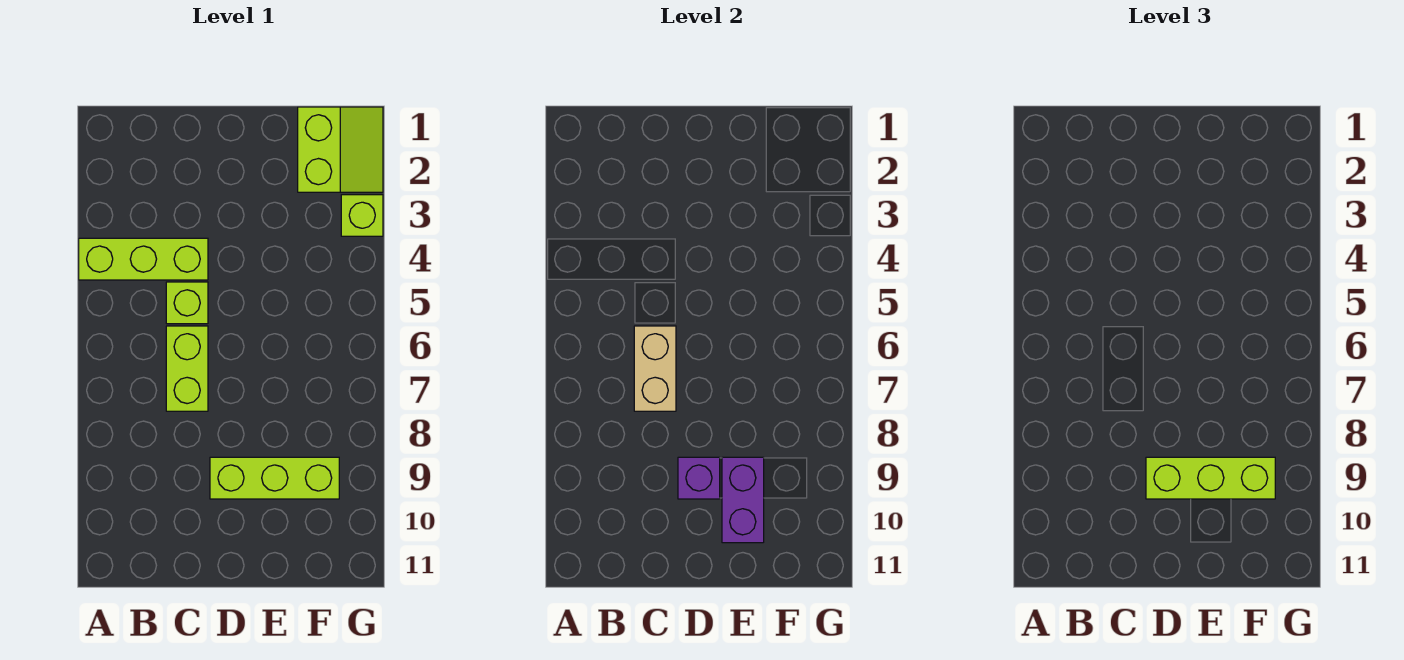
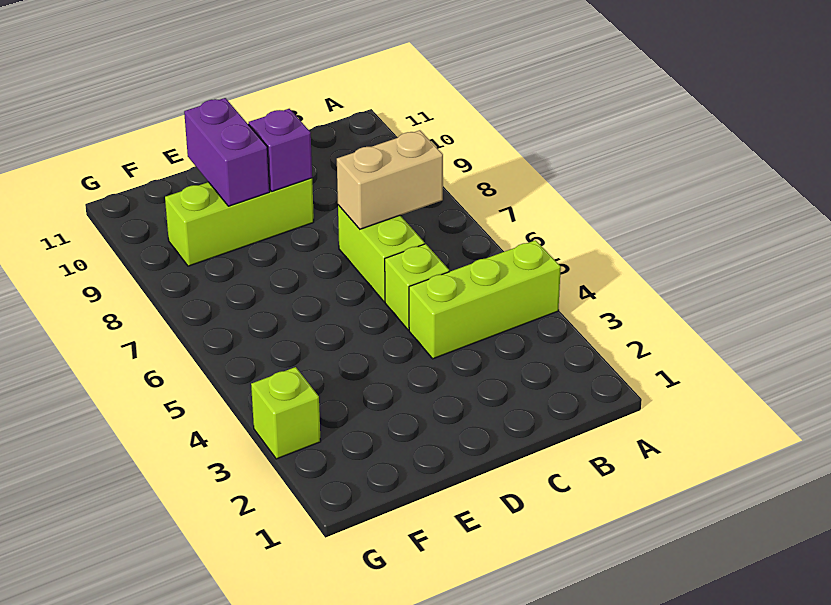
tan brick C6:C7 level 2 -> tan brick B7:C7 level 2
lime brick D9:F9 level 3 -> none
lime slope F1:G2 level 1 top F -> none

